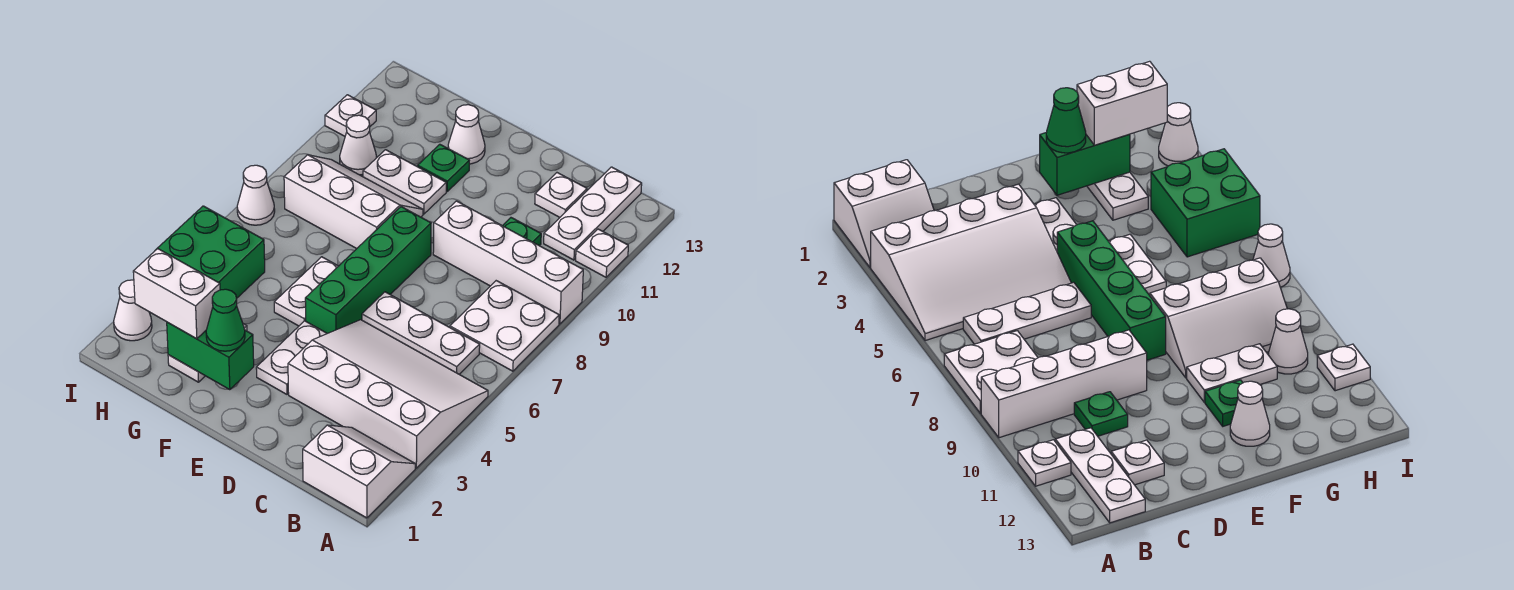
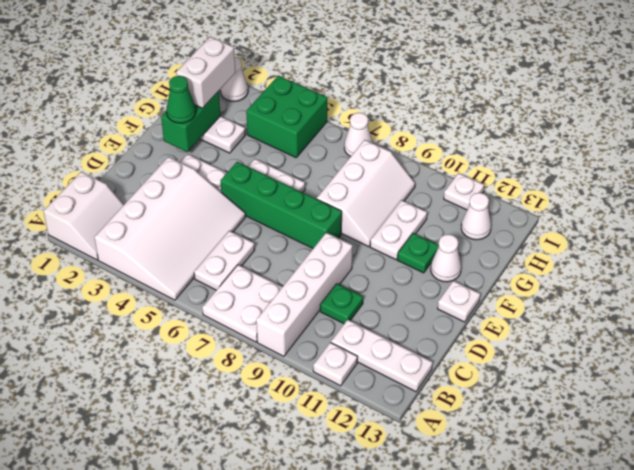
white plate B6:D6 level 1 -> white plate B6:C6 level 1
white plate C12 level 1 -> white plate E13 level 1
white cone H10 level 1 -> white cone H12 level 1

